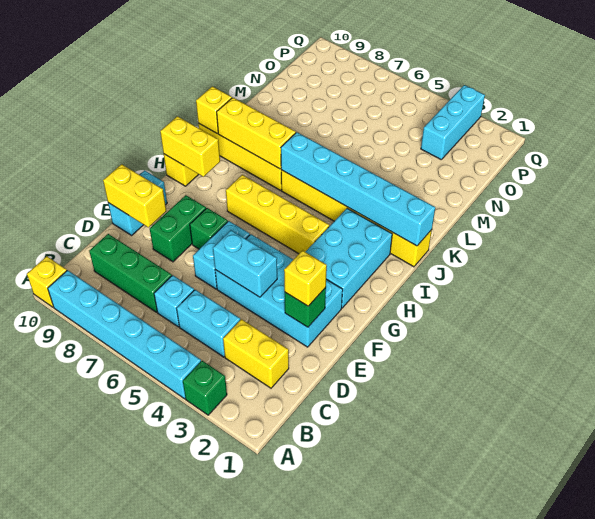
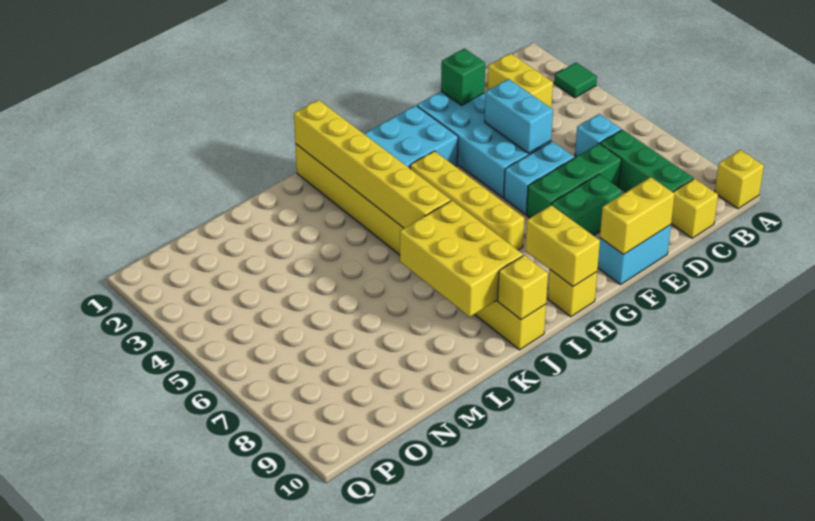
green brick A3 level 1 -> green tile A3 level 1
cyan brick A4:A9 level 1 -> none
cyan brick C4:C5 level 1 -> none
yellow brick E2 level 3 -> yellow brick C10 level 1
yellow brick E9:E10 level 2 -> yellow brick E10:F10 level 2
green brick F7 level 1 -> green brick D7:F7 level 1
cyan brick J1:J6 level 2 -> yellow brick J1:J6 level 2
yellow brick J7:J9 level 2 -> yellow brick J7:K9 level 2
cyan brick O3:Q3 level 1 -> none

